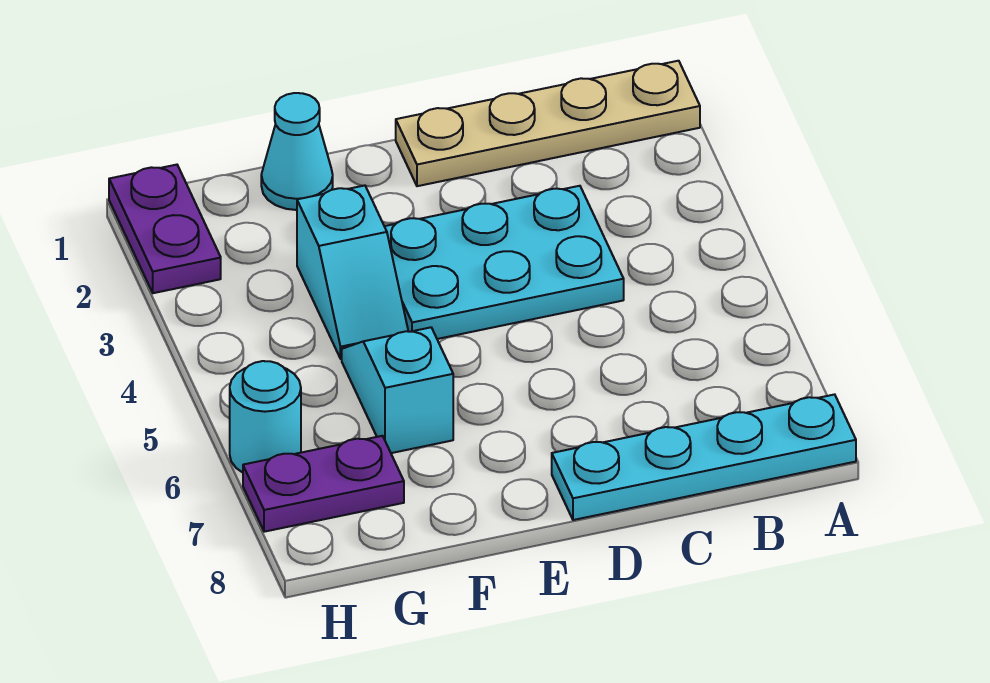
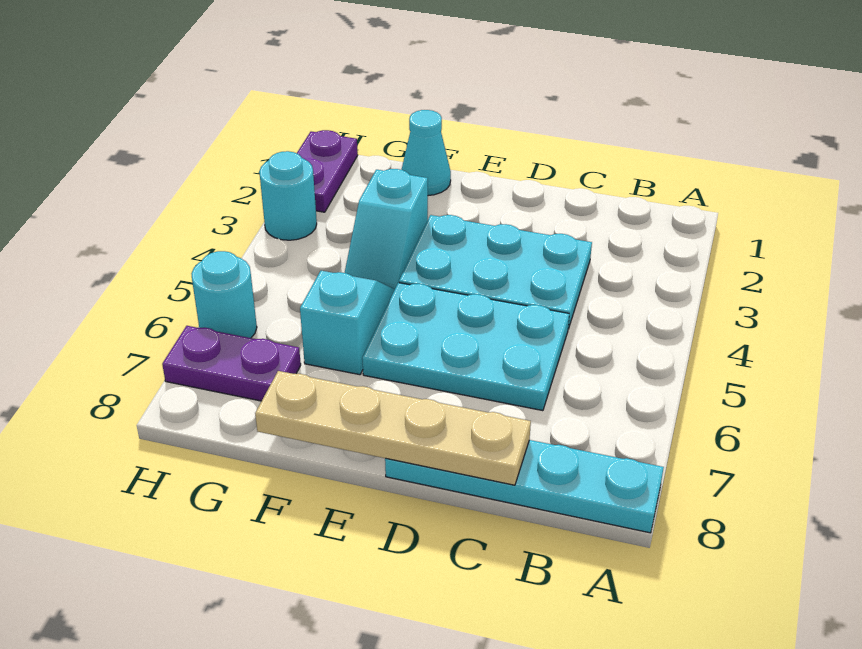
tan plate A1:D1 level 1 -> tan plate C8:F8 level 2
none -> cyan plate C5:E6 level 1
none -> cyan round brick H3 level 1

